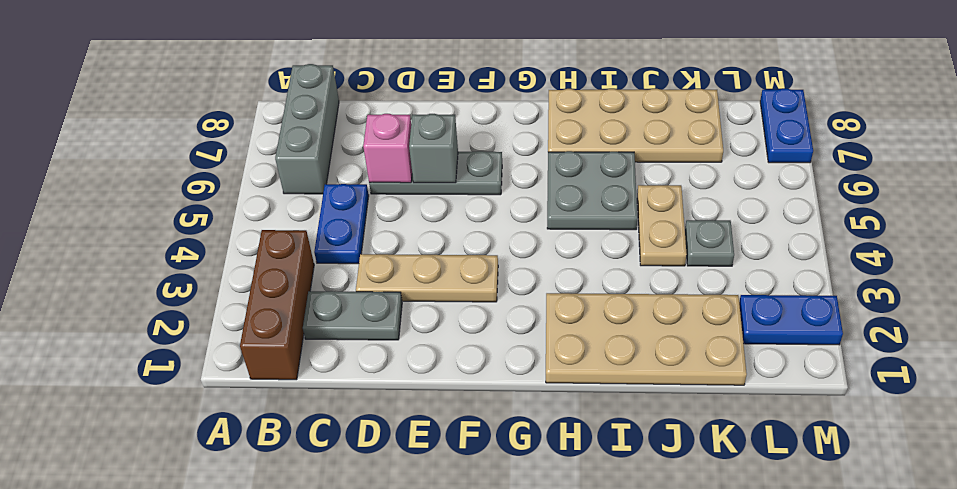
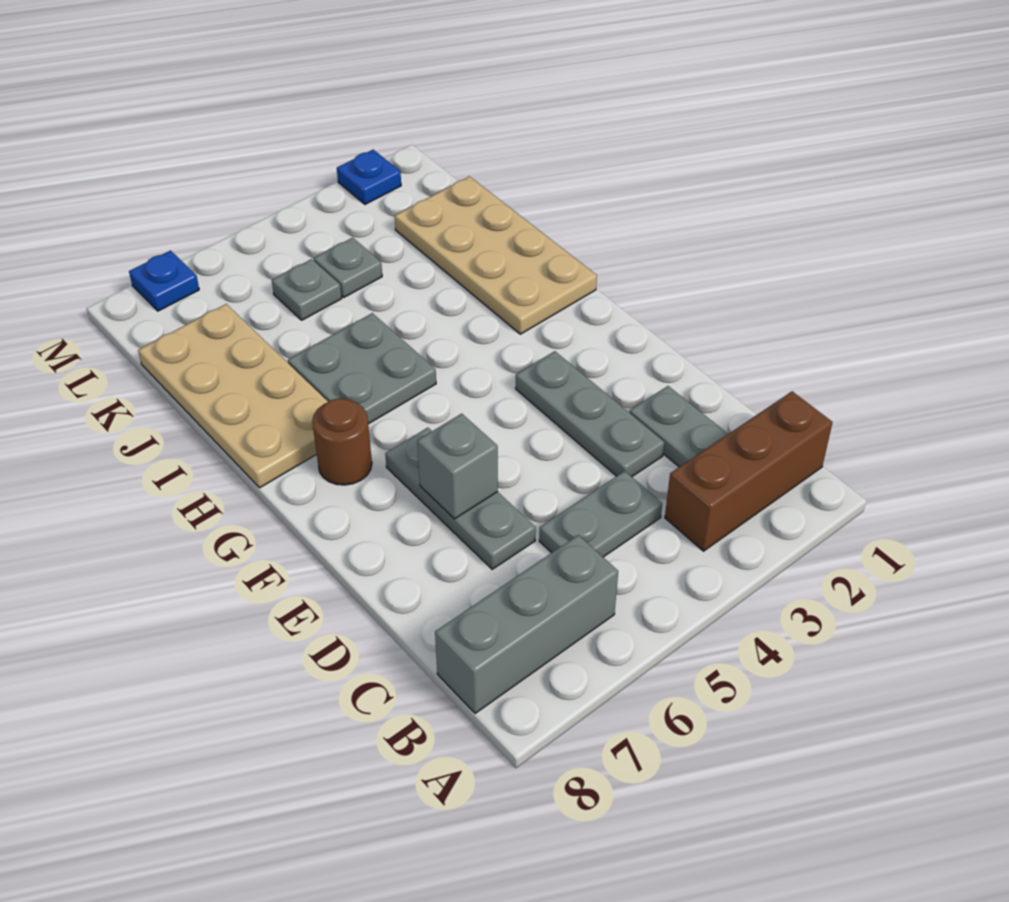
blue plate C4:C5 level 1 -> grey plate C4:C5 level 1
tan plate D3:F3 level 1 -> grey plate D3:F3 level 1
pink brick D6 level 2 -> none
none -> brown round brick G7 level 1
tan plate J4:J5 level 1 -> none
none -> grey plate K5 level 1
blue plate L2:M2 level 1 -> blue plate M2 level 1
blue plate M7:M8 level 1 -> blue plate M7 level 1

